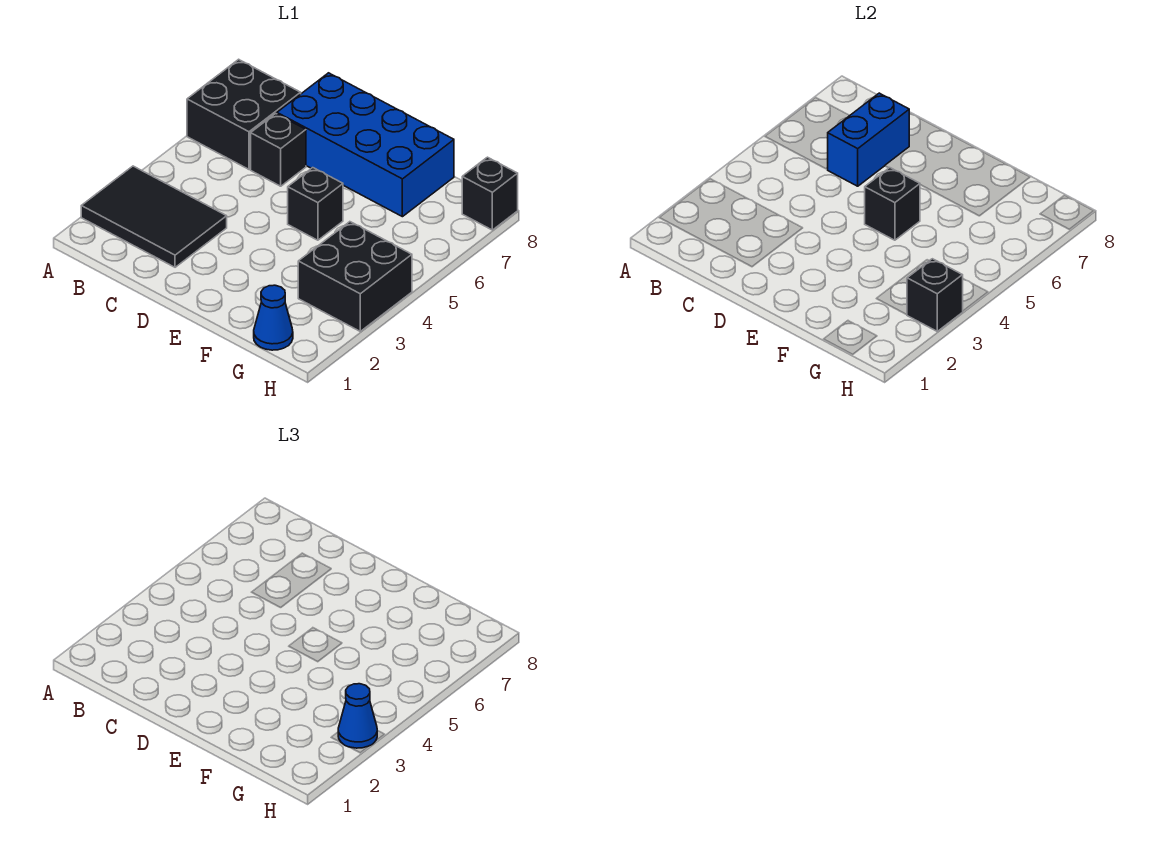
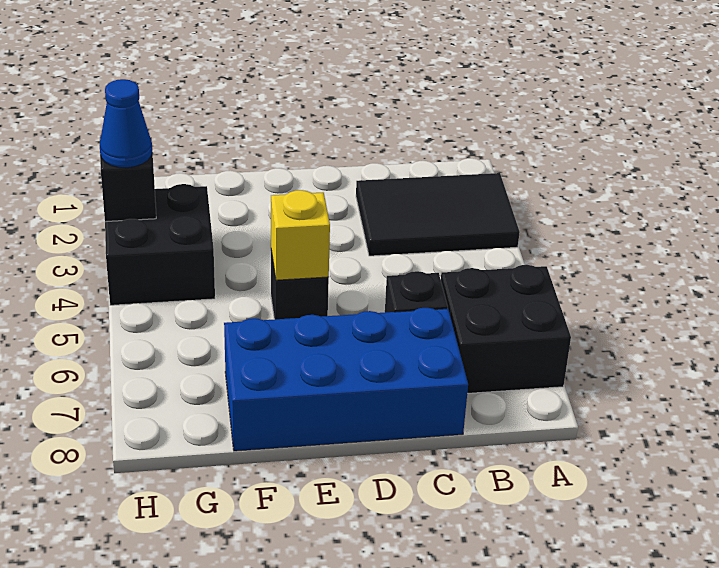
blue brick C6:C7 level 2 -> none
black brick E5 level 2 -> yellow brick E5 level 2
blue cone G1 level 1 -> none
black brick H8 level 1 -> none

